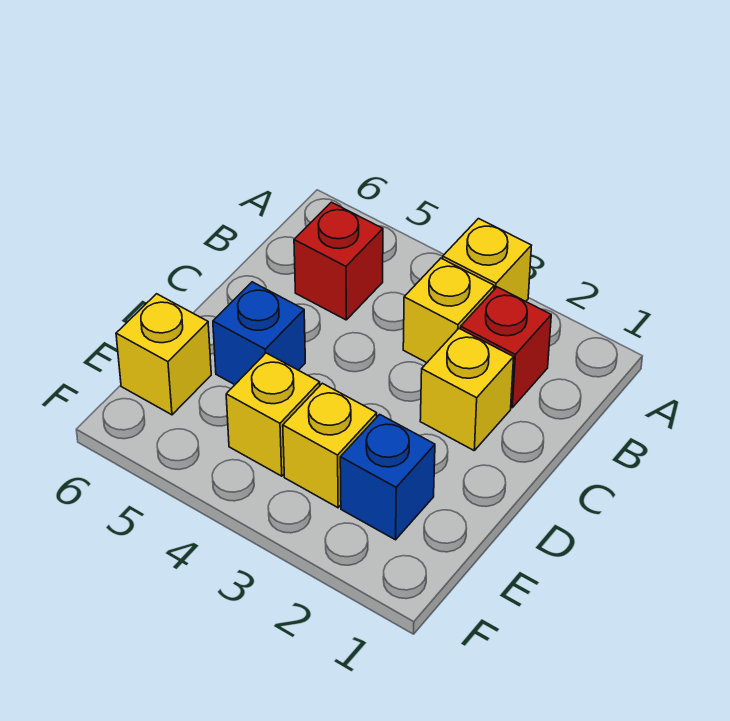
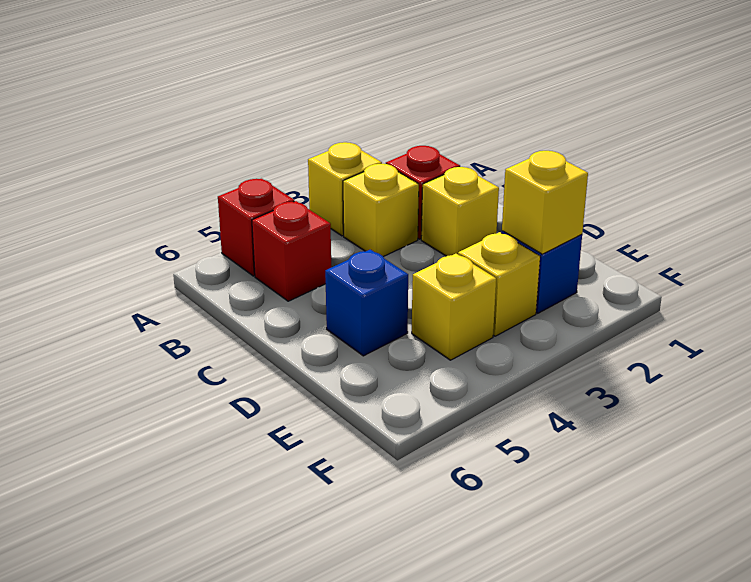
none -> red brick A5 level 1
yellow brick E6 level 1 -> yellow brick E2 level 2

